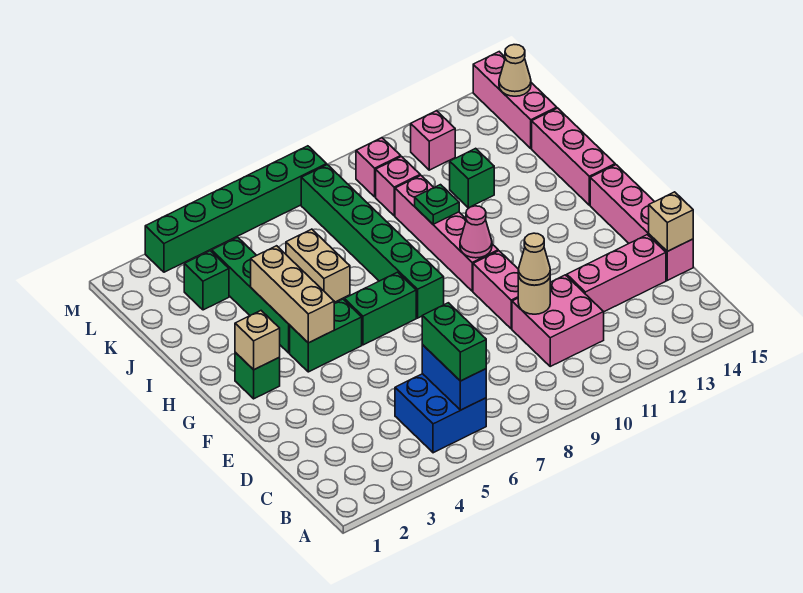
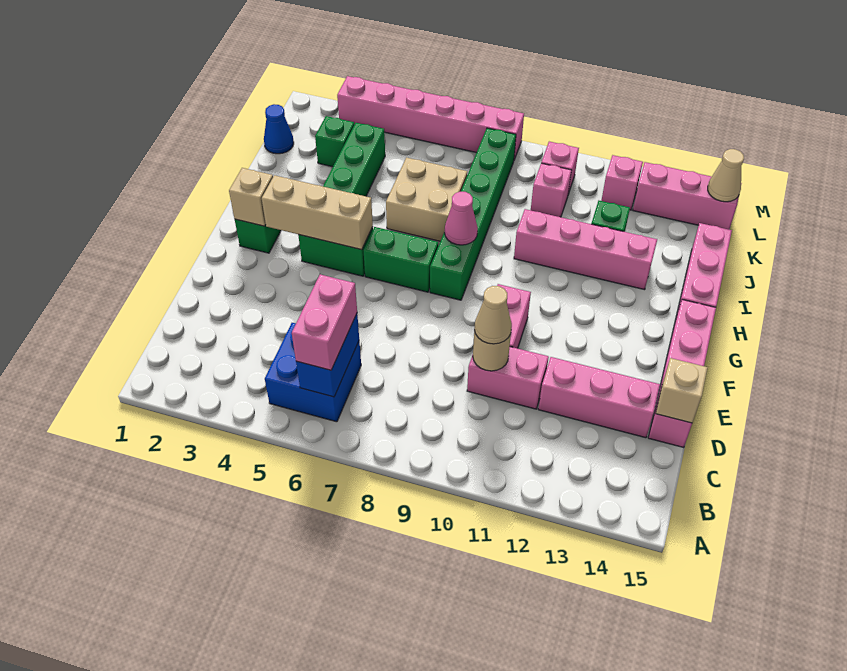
green brick B6:C6 level 3 -> pink brick B6:C6 level 3
pink brick C10:D11 level 1 -> pink brick D10:D11 level 1
tan brick G4:I4 level 2 -> tan brick G3:G5 level 2
pink brick G10:J10 level 1 -> pink brick I10:I13 level 1
pink cone G10 level 2 -> pink cone H8 level 2
tan brick I6:J6 level 1 -> tan brick I6:J7 level 1
green plate I10 level 2 -> none
none -> blue cone K1 level 1
pink brick K15:M15 level 1 -> pink brick L13:L15 level 1
green brick M3:M8 level 1 -> pink brick M3:M8 level 1

